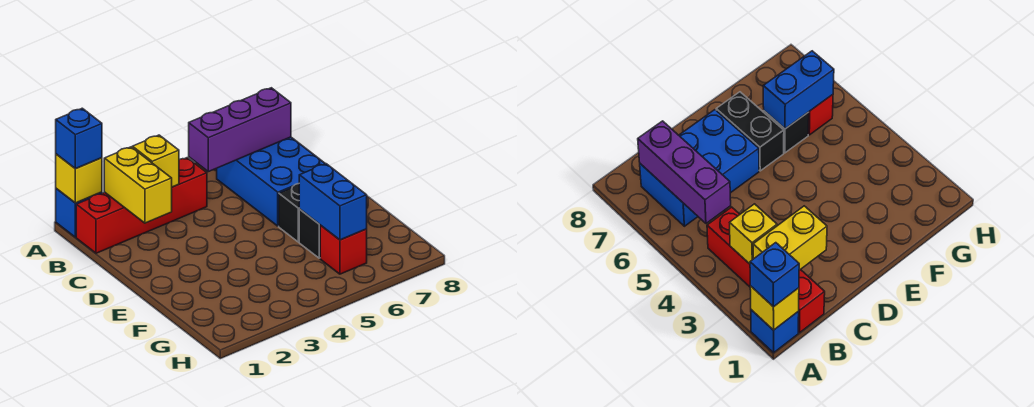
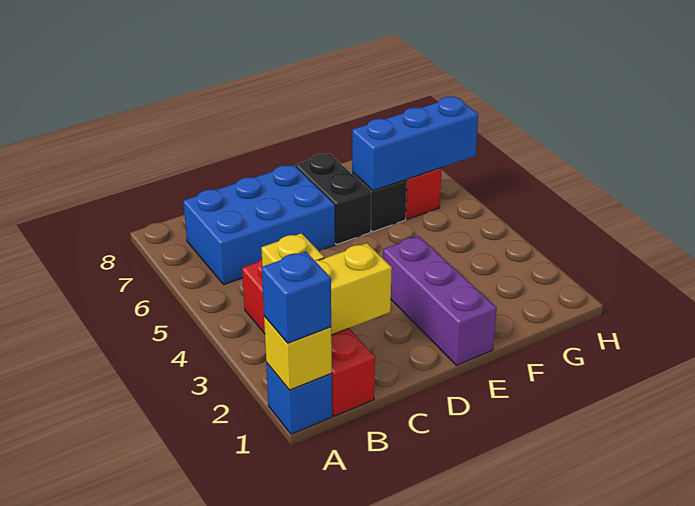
purple brick B5:B7 level 2 -> purple brick E1:E3 level 1
blue brick F6:G6 level 2 -> blue brick F6:H6 level 2

